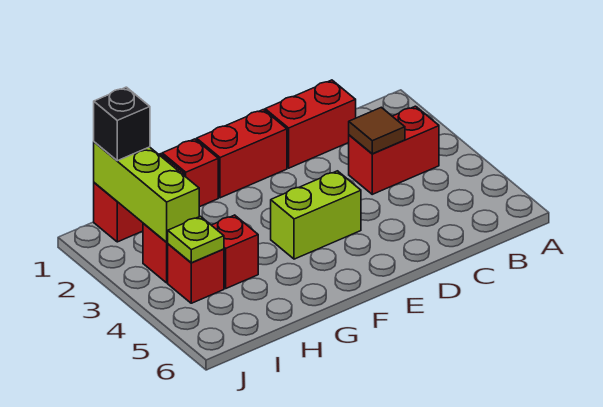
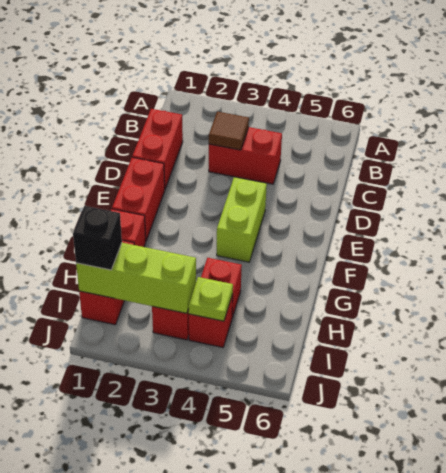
red brick B3:C3 level 1 -> red brick C3:C4 level 1

